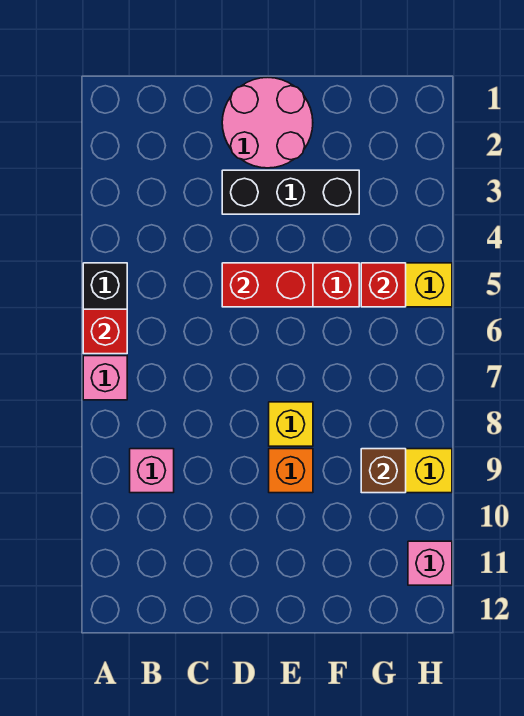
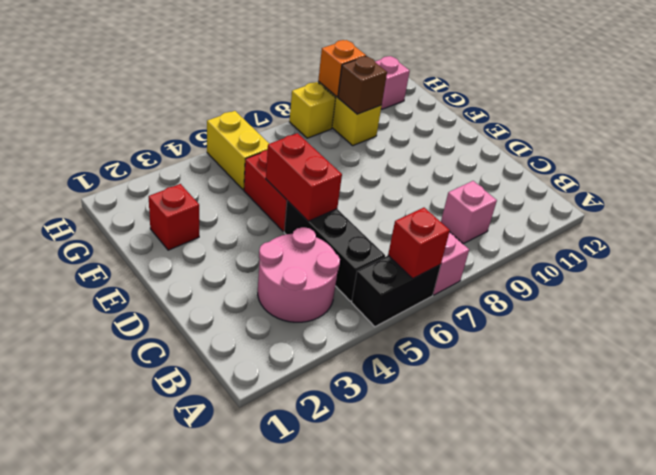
pink round brick D1:E2 level 1 -> pink round brick B3:C4 level 1
black brick D3:F3 level 1 -> black brick B5:D5 level 1
yellow brick E8 level 1 -> yellow brick H8 level 1
orange brick E9 level 1 -> orange brick H9 level 2
red brick G5 level 2 -> red brick F2 level 1

